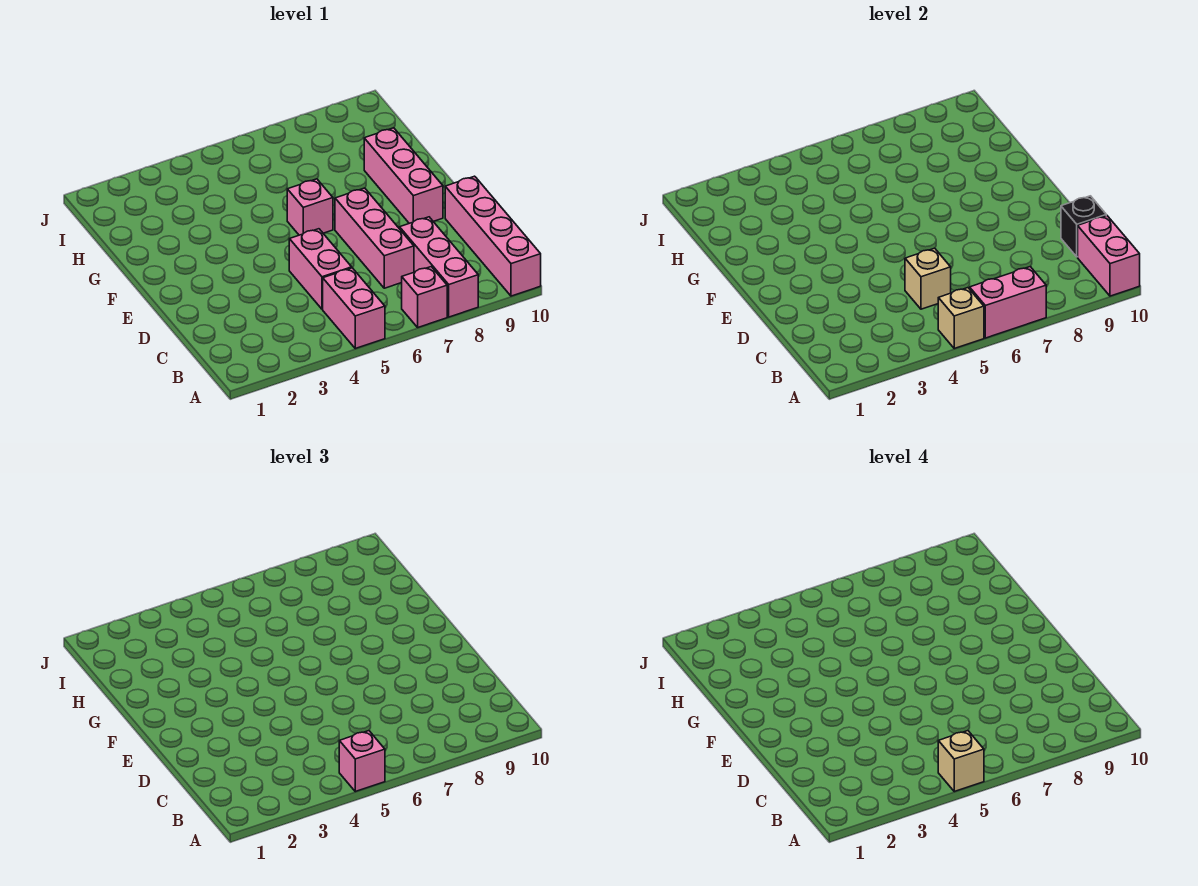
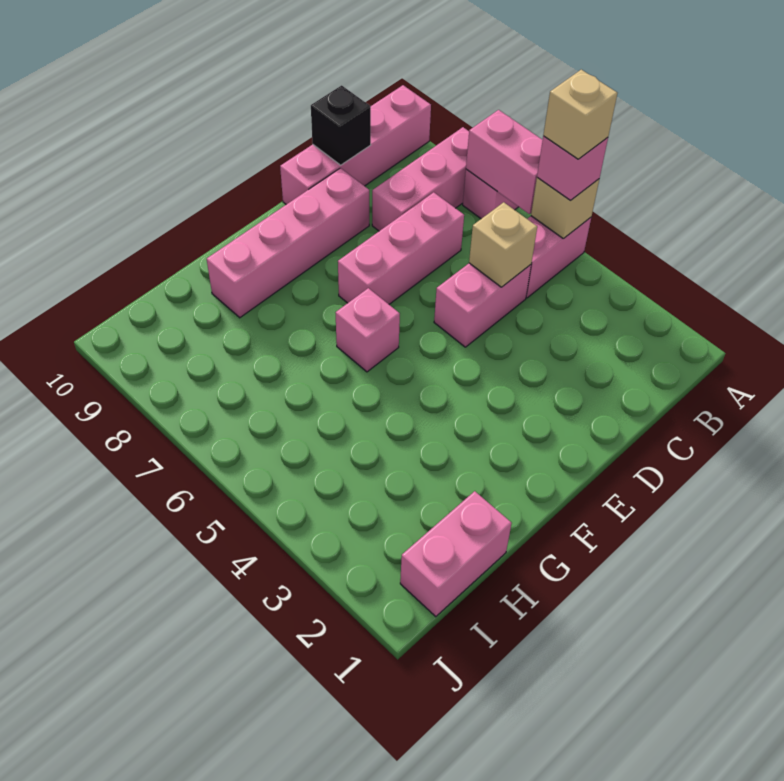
pink brick A10:B10 level 2 -> pink brick H1:I1 level 1
pink brick E9:G9 level 1 -> pink brick D9:G9 level 1

